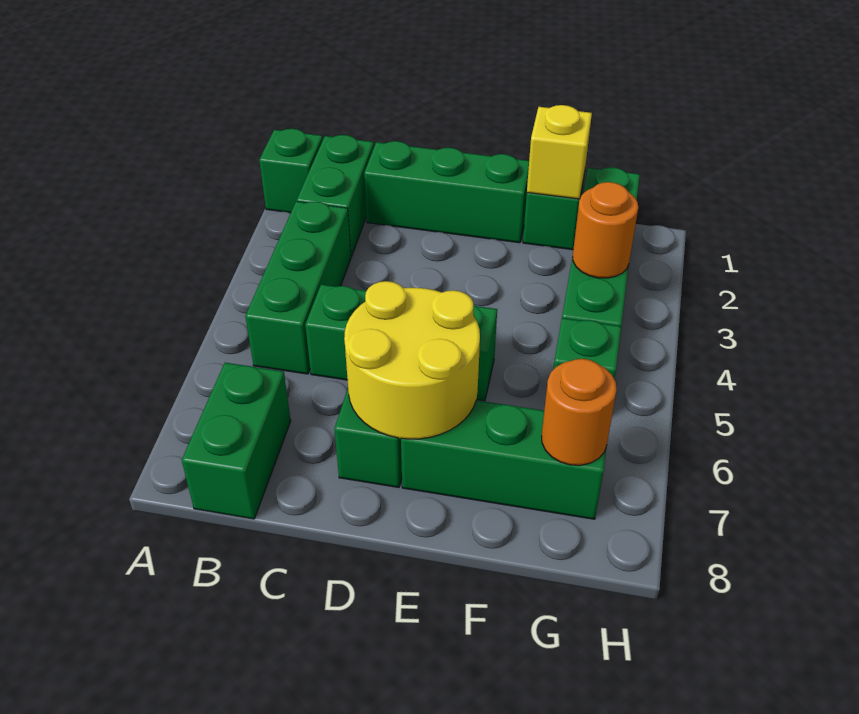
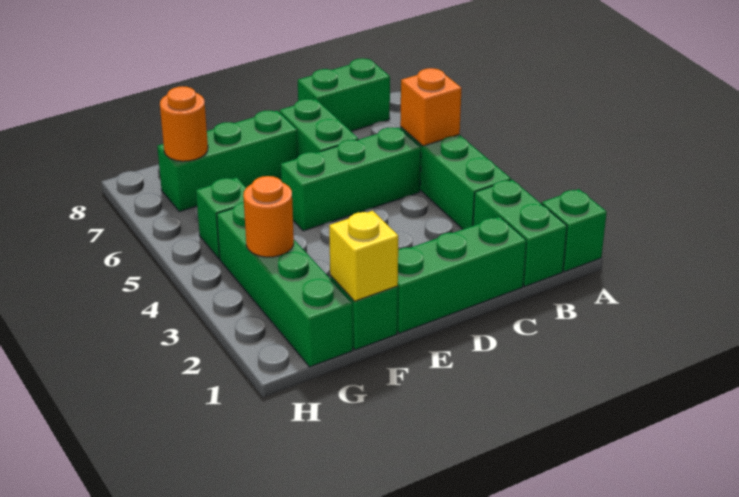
none -> orange brick B5 level 2
green brick B7:B8 level 1 -> green brick B8:C8 level 1
yellow round brick D6:E7 level 2 -> none

